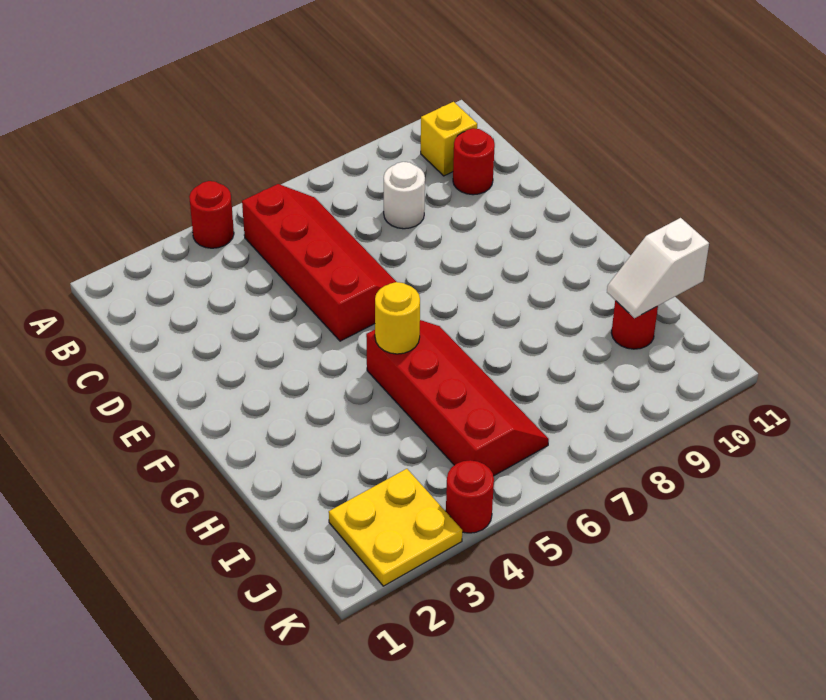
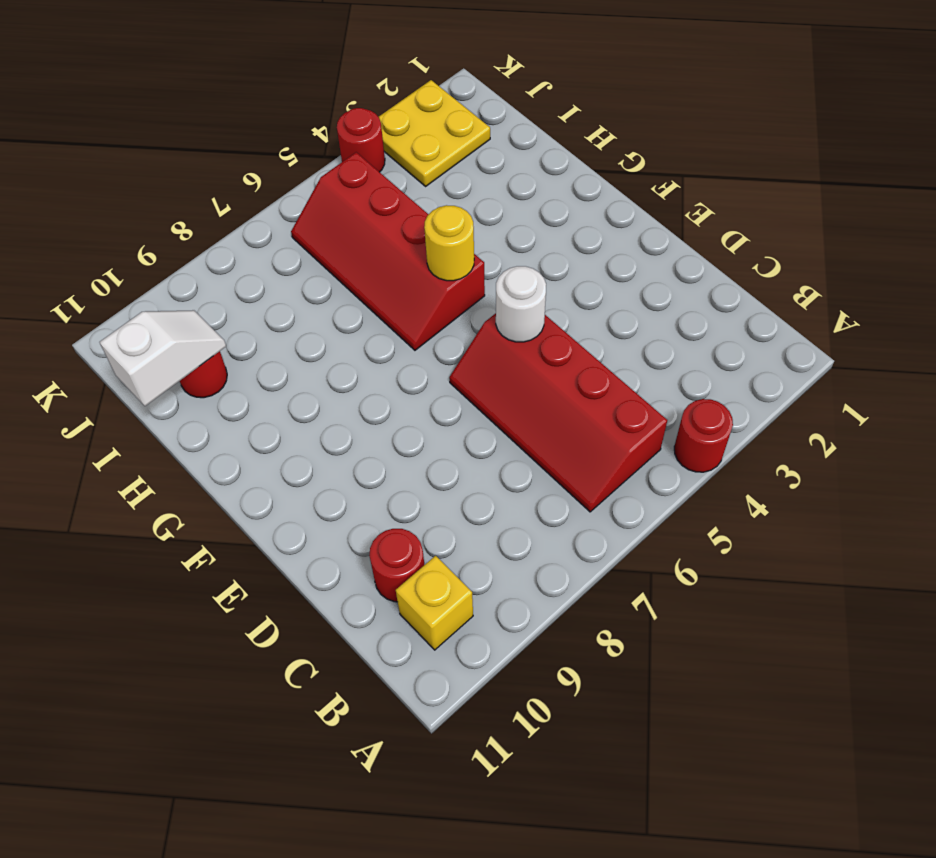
white round brick C8 level 1 -> white round brick E5 level 2

